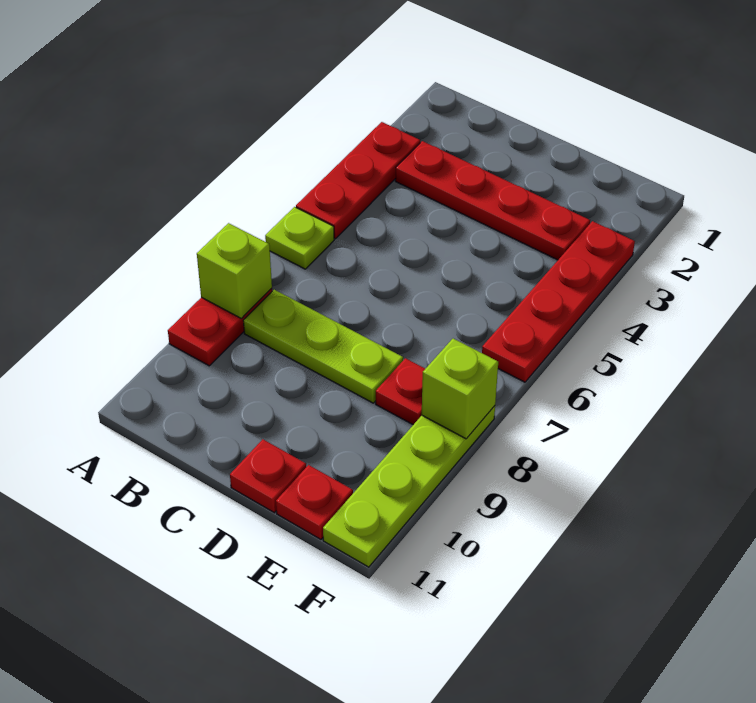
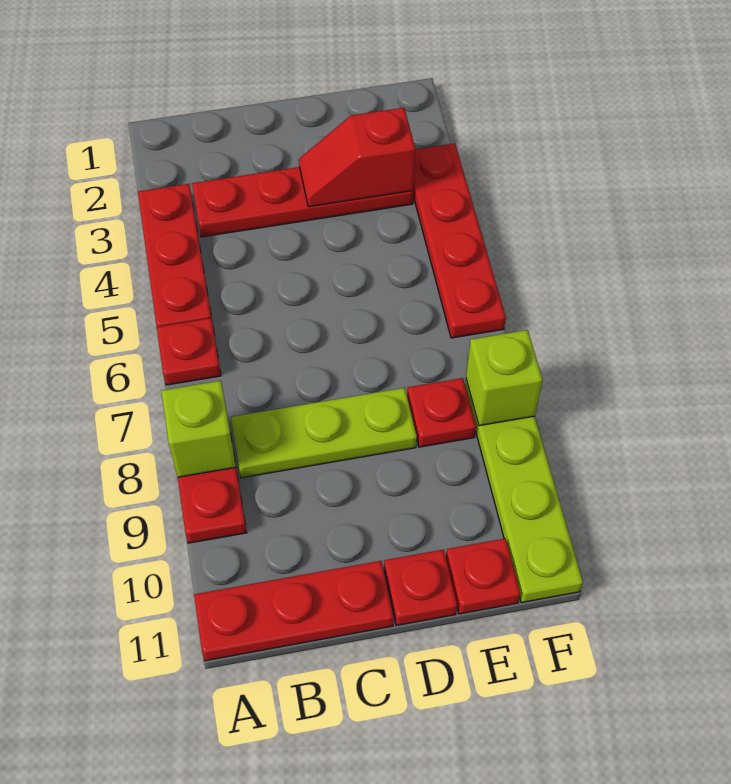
lime plate A6 level 1 -> red plate A6 level 1
none -> red plate A11:C11 level 1
none -> red slope D3:E3 level 2 top E

